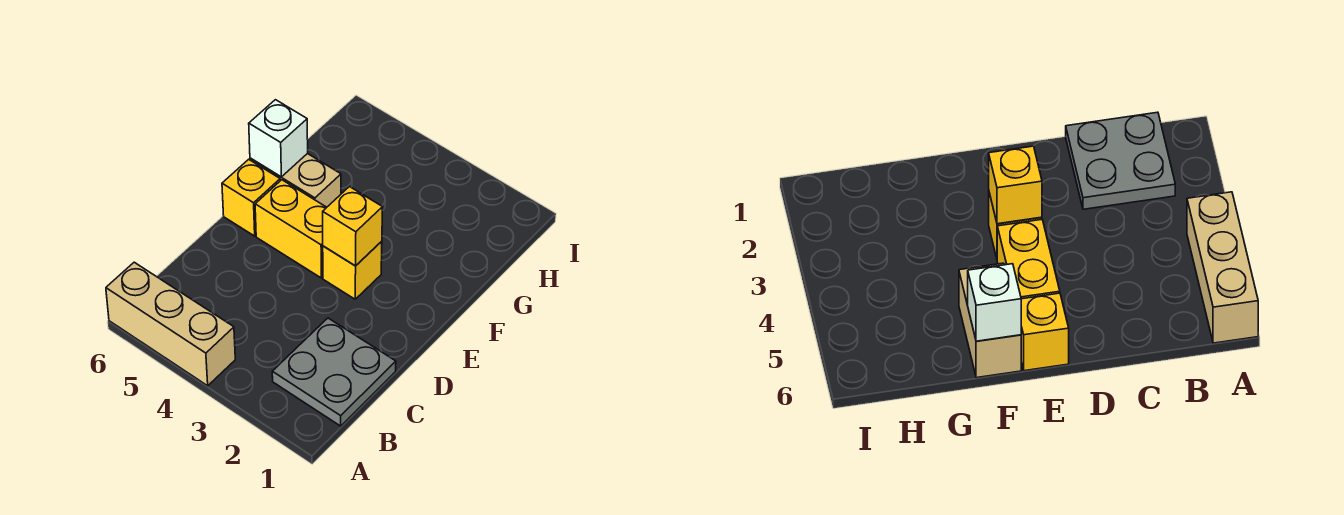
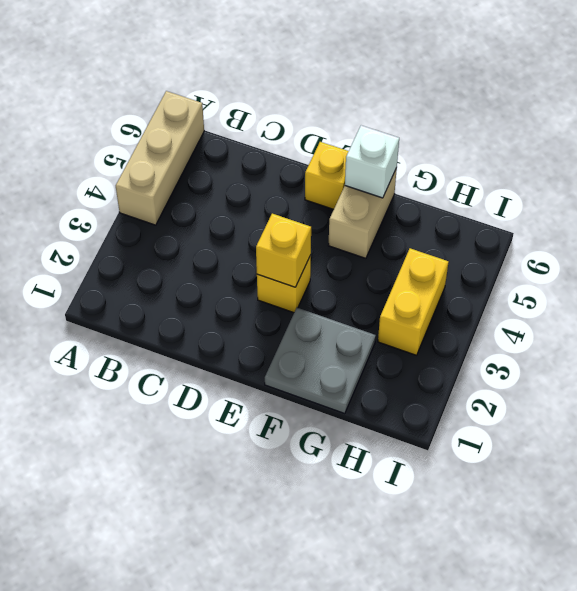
grey plate B1:C2 level 1 -> grey plate F1:G2 level 1
yellow brick E4:E5 level 1 -> yellow brick H3:H4 level 1

